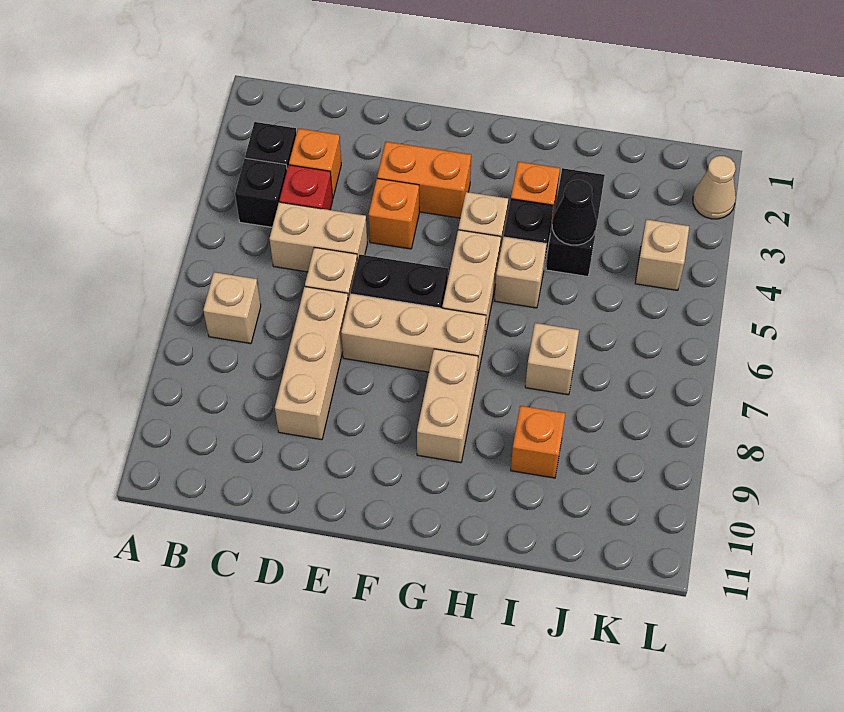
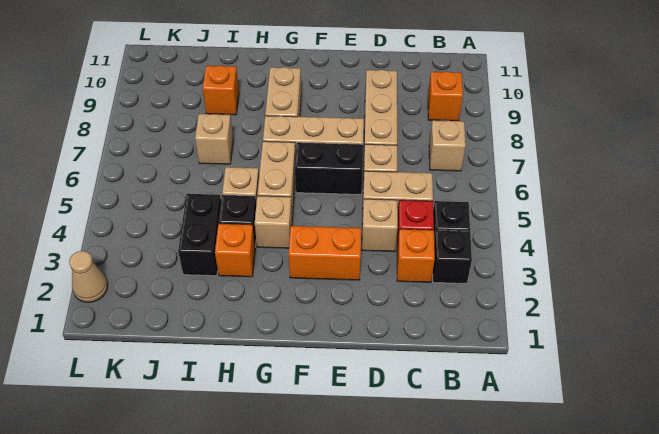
orange brick E4 level 1 -> orange brick B9 level 1
black cone I4 level 2 -> none
tan brick K4 level 1 -> tan brick D4 level 1

